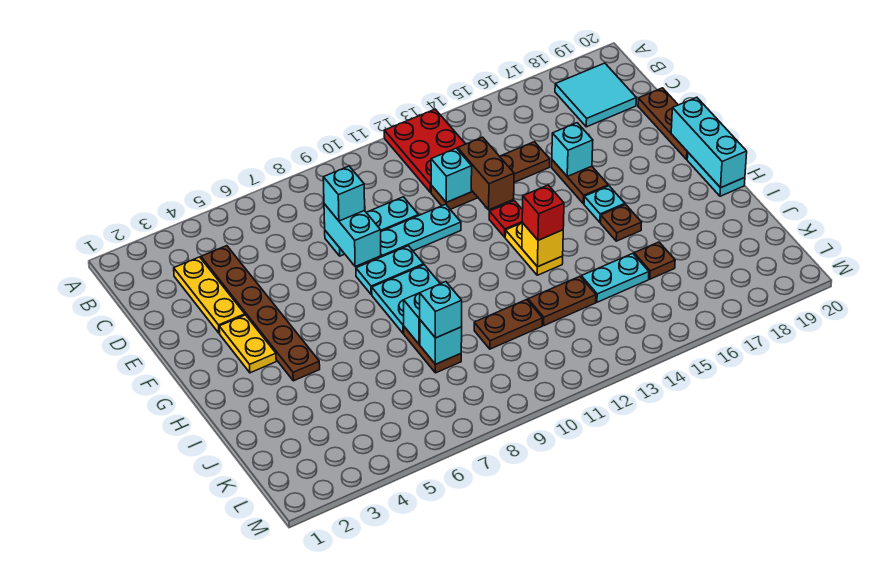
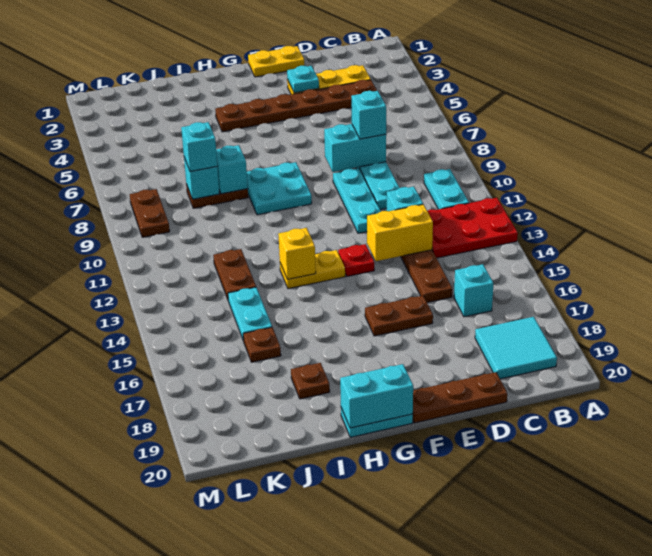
brown brick D13:E13 level 2 -> yellow brick D13:E13 level 2
cyan brick E16 level 2 -> cyan brick C16 level 1
yellow plate F3:G3 level 1 -> yellow plate E1:F1 level 1
cyan plate F8:F9 level 1 -> cyan plate B10:B11 level 1
cyan brick F20:H20 level 2 -> cyan brick G20:H20 level 2
cyan plate G16 level 1 -> cyan plate E3 level 2
red brick H13 level 3 -> none
brown plate H16 level 1 -> brown plate I18 level 1
brown plate J10:J11 level 1 -> brown plate L8:L9 level 1

